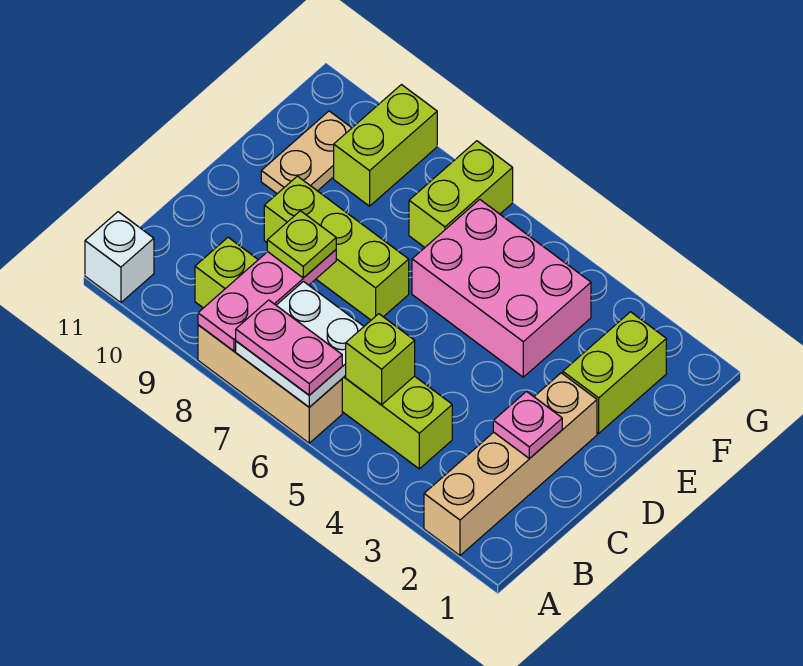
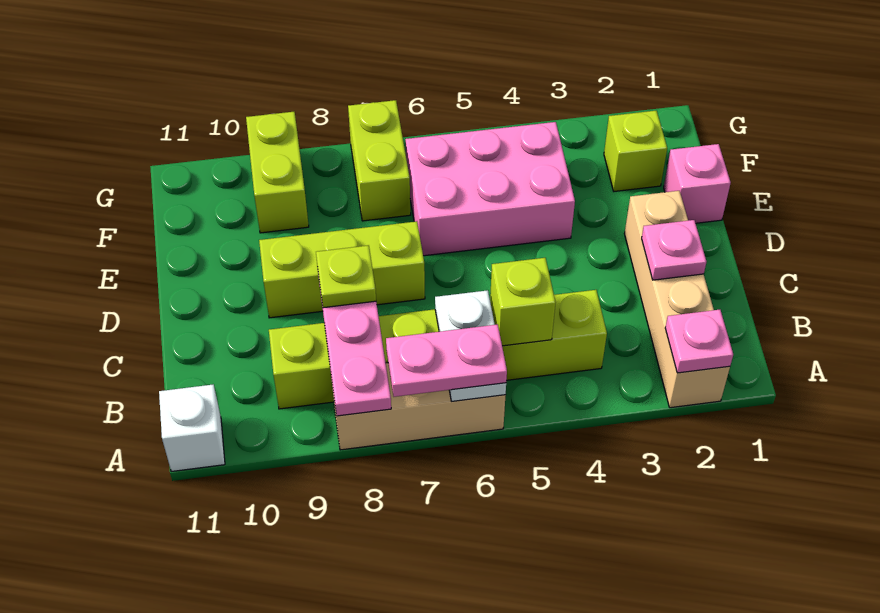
none -> pink plate A2 level 2
white plate A6:B7 level 2 -> white plate A6:B6 level 2
none -> pink brick E1 level 1
lime brick E2:F2 level 1 -> lime brick F2 level 1
tan plate E10:F10 level 1 -> none

